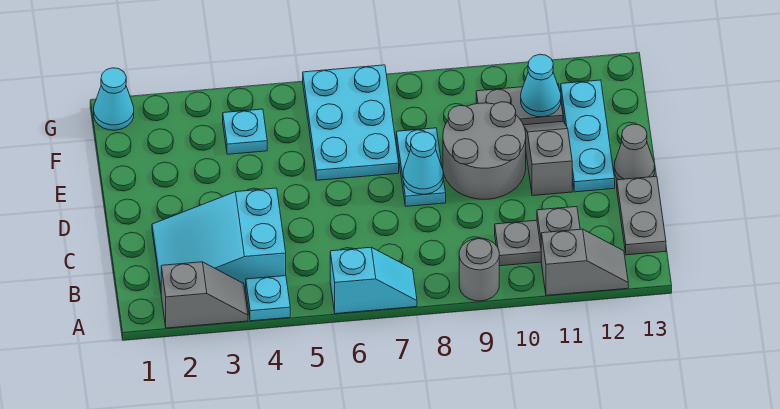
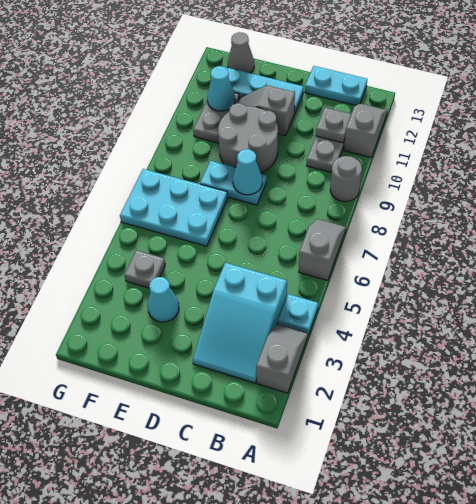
cyan slope A6:A7 level 1 top 6 -> grey slope A6:A7 level 1 top 6
grey plate B13:C13 level 1 -> cyan plate B13:C13 level 1
grey cone D13 level 1 -> grey cone F13 level 1
cyan plate F4 level 1 -> grey plate F4 level 1
cyan cone G1 level 1 -> cyan cone E3 level 1

